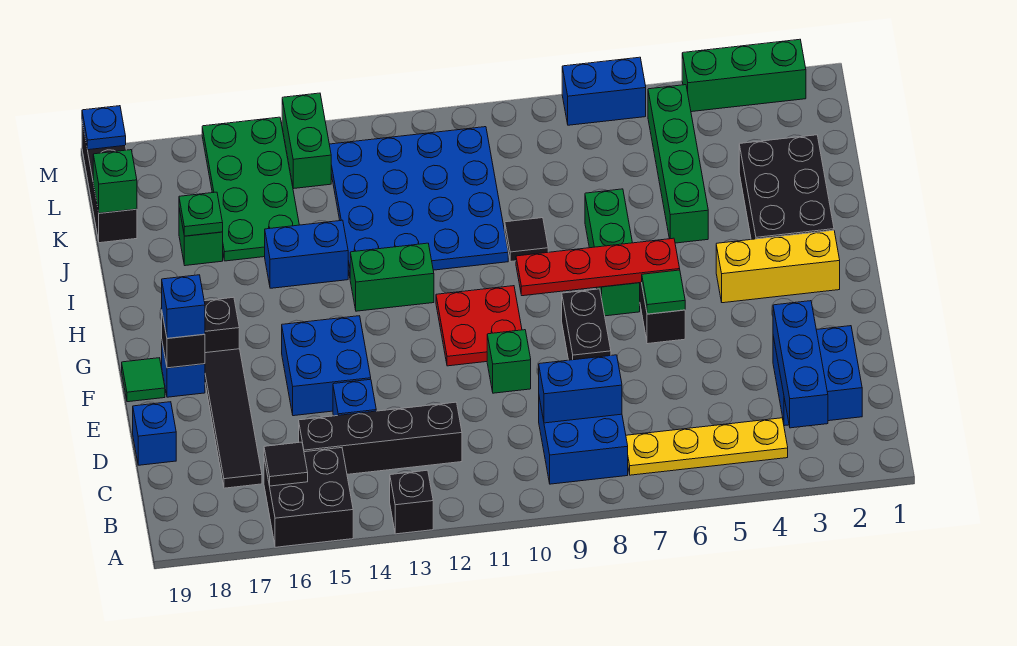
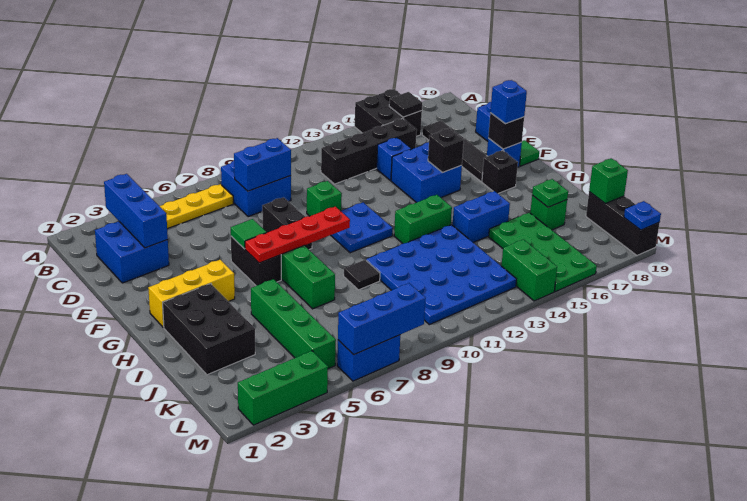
black brick A13 level 1 -> black brick F15 level 2
red plate F10:G11 level 1 -> blue plate F10:G11 level 1
none -> blue brick M6:M8 level 2

